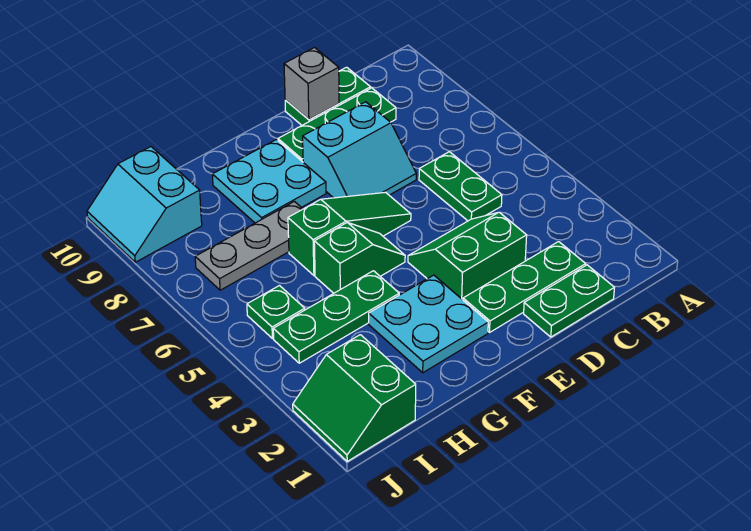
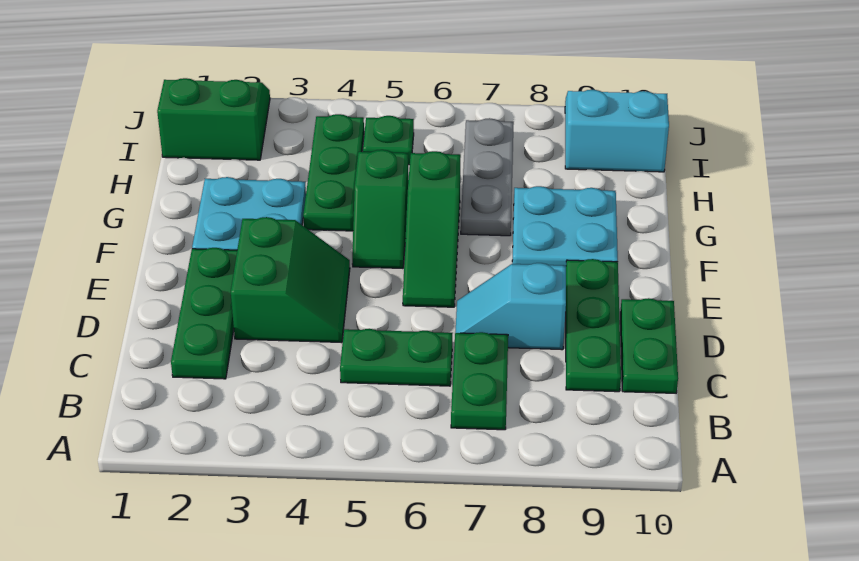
green plate C1:D1 level 1 -> green plate B7:C7 level 1
cyan slope D7:E8 level 1 top 8 -> cyan slope D7:D8 level 1 top 8
grey brick D10 level 2 -> none

